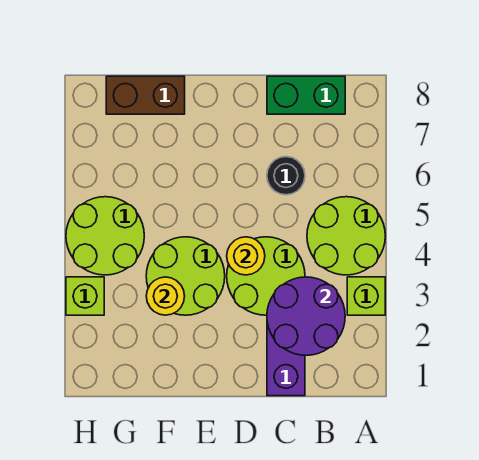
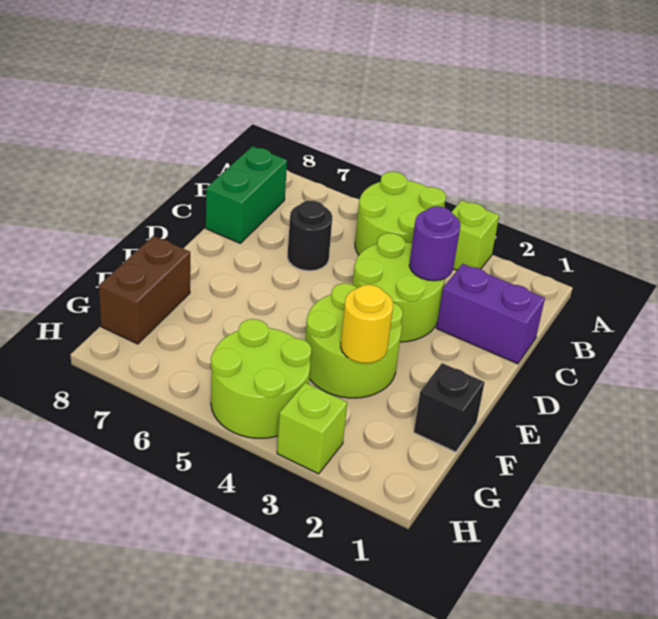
purple round brick B2:C3 level 2 -> purple round brick C3 level 2
yellow round brick D4 level 2 -> none
none -> black brick F1 level 1

